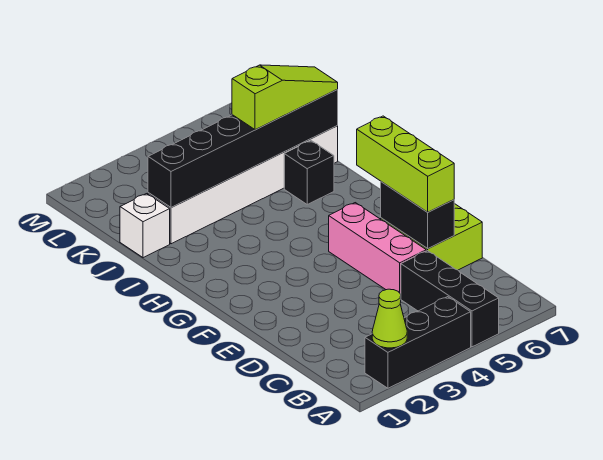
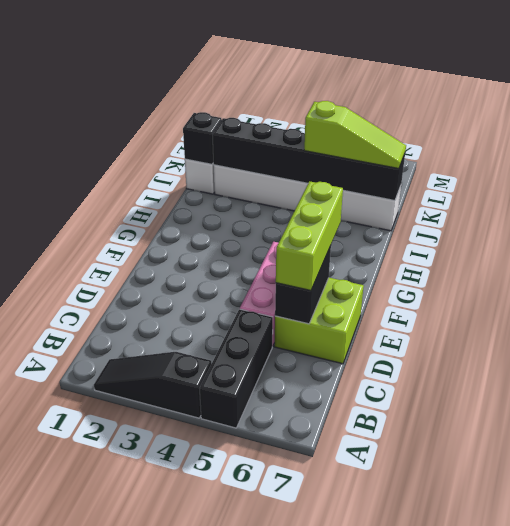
black brick A2:A4 level 1 -> black slope A2:A4 level 1 top 4
lime cone A2 level 2 -> none
black brick I6 level 1 -> black brick J1 level 2

